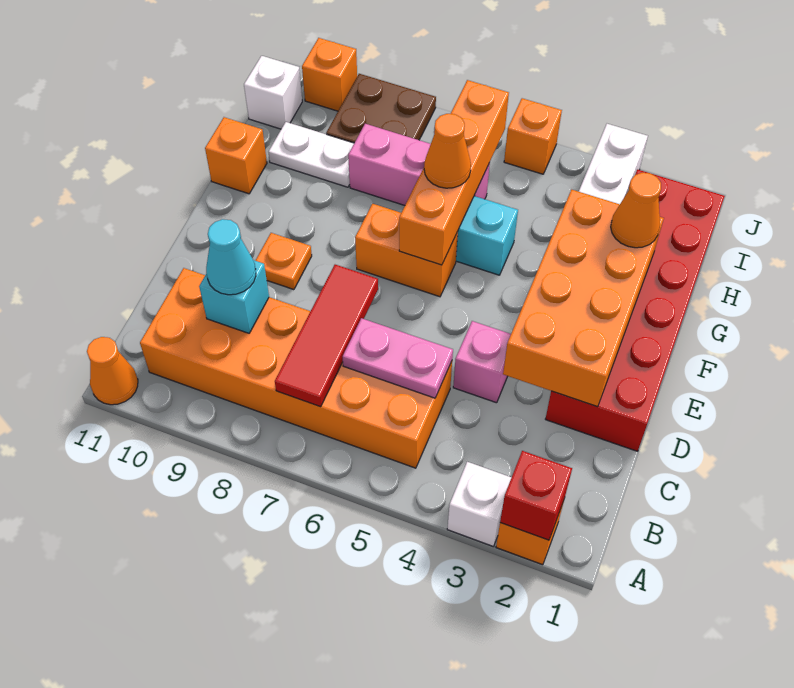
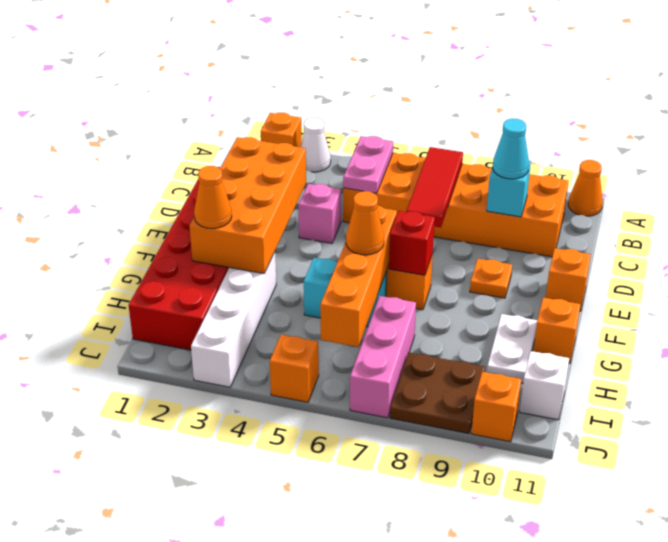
red brick A2 level 2 -> red brick F7 level 2
white brick A3 level 1 -> white cone A3 level 1
pink plate C5:C6 level 2 -> pink plate B5:C5 level 2
none -> orange brick E11 level 1
pink brick H6:H8 level 1 -> pink brick H7:J7 level 1
white plate H9:H10 level 1 -> white plate G10:H10 level 1

